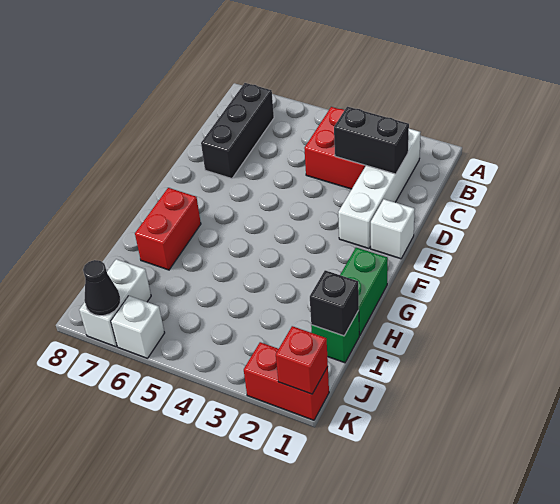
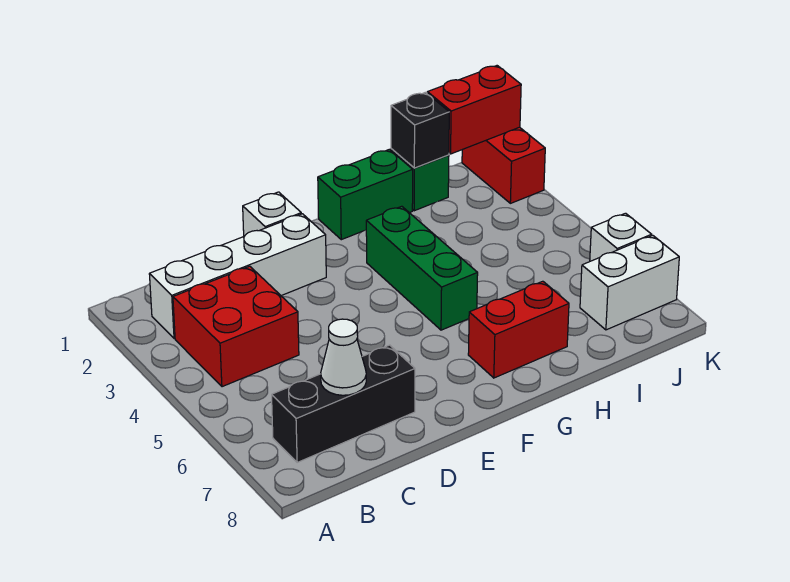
black brick C2:C3 level 2 -> none
none -> white cone C7 level 2
none -> green brick G3:G5 level 1
red brick K1 level 2 -> red brick J1:K1 level 2
black cone K7 level 2 -> none

